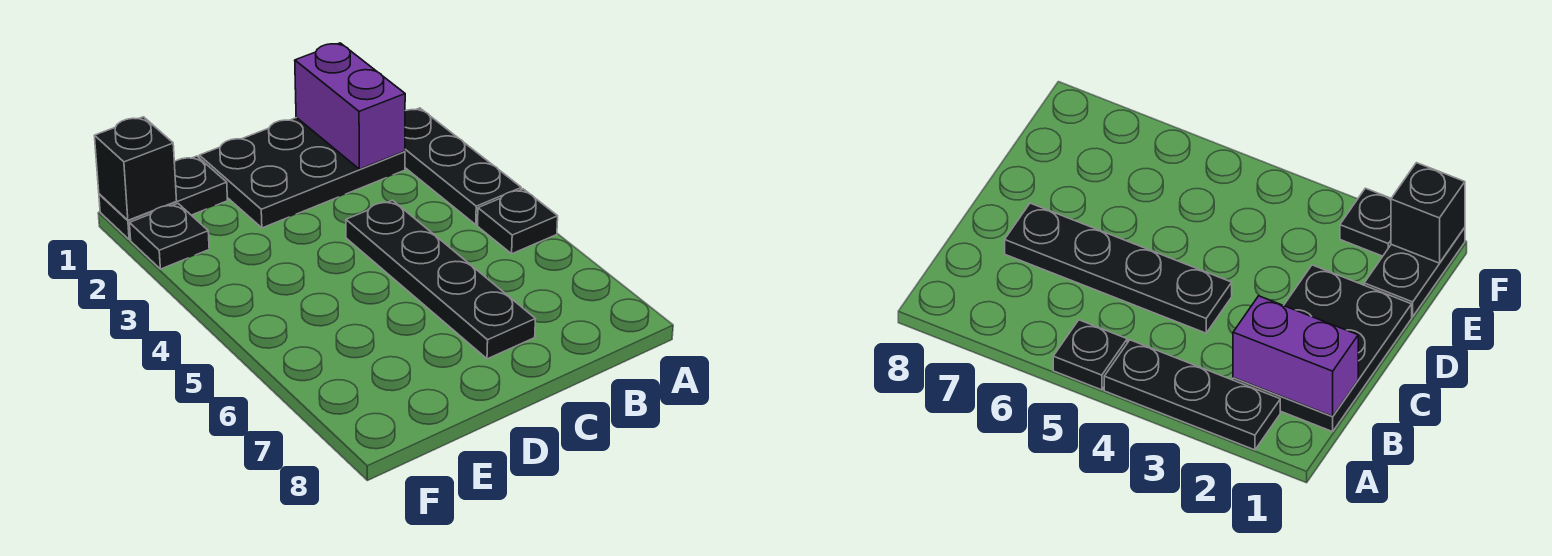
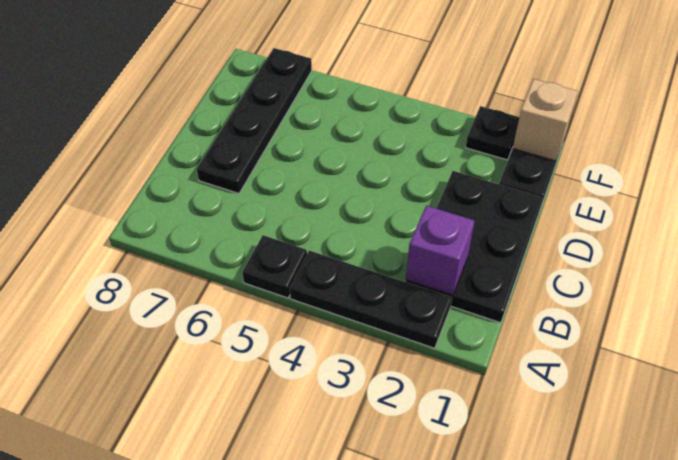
purple brick B1:B2 level 2 -> purple brick B2 level 2
black plate C4:C7 level 1 -> black plate C7:F7 level 1
black brick F1 level 2 -> tan brick F1 level 2

